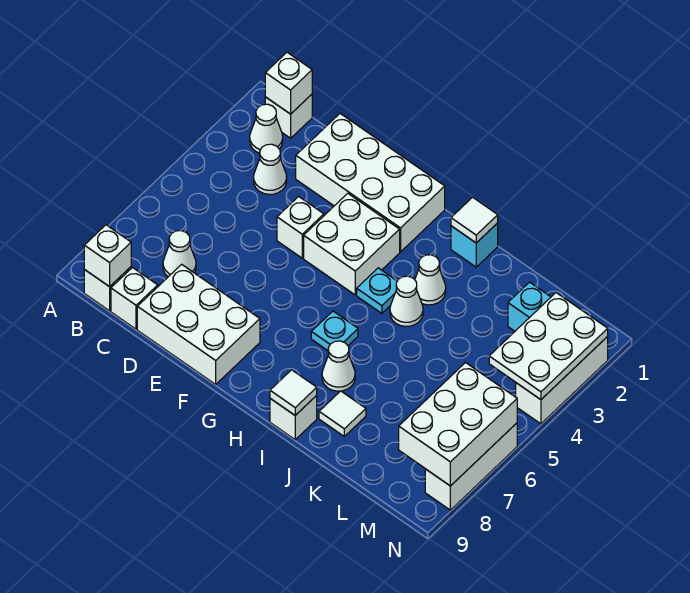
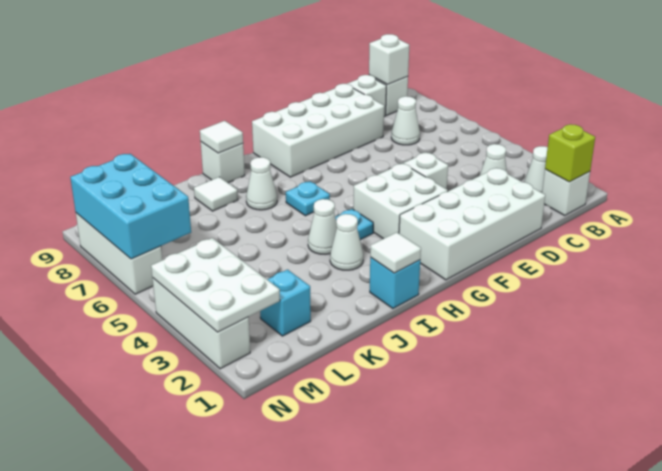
white brick B1 level 2 -> lime brick B1 level 2
white brick D8:F9 level 1 -> white brick D8:G9 level 1
white brick M6:N8 level 2 -> cyan brick M6:N8 level 2

